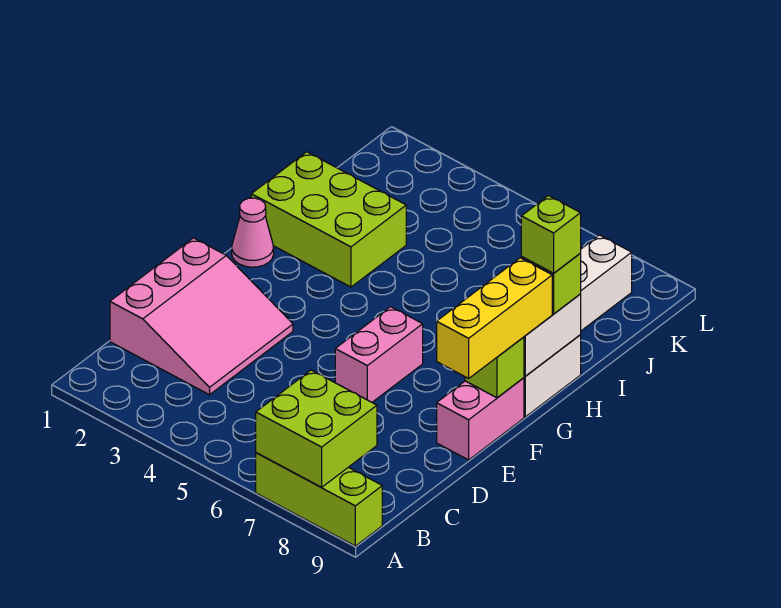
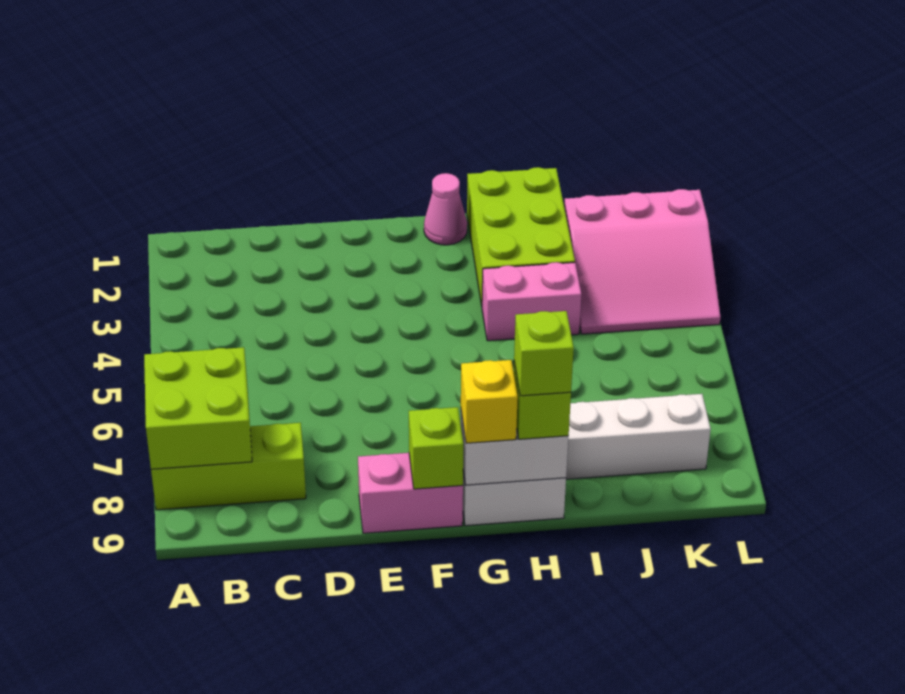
lime brick A7:A9 level 1 -> lime brick A8:C8 level 1
pink slope C1:E3 level 1 top 1 -> pink slope J2:L4 level 1 top 2
pink brick E6:F6 level 1 -> pink brick H4:I4 level 1
yellow brick E9:G9 level 3 -> yellow brick G9 level 3

